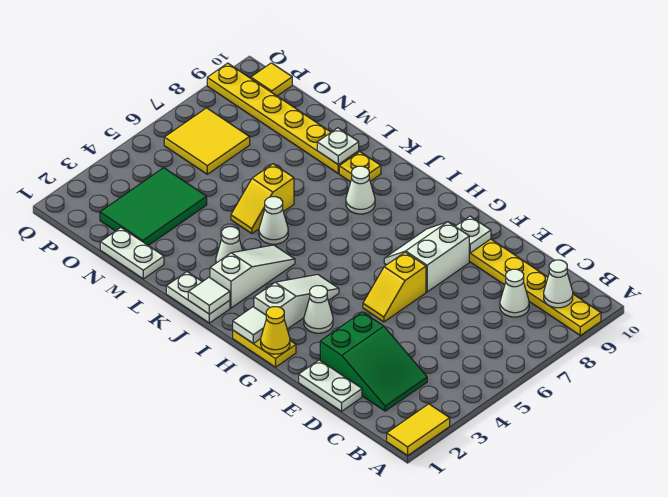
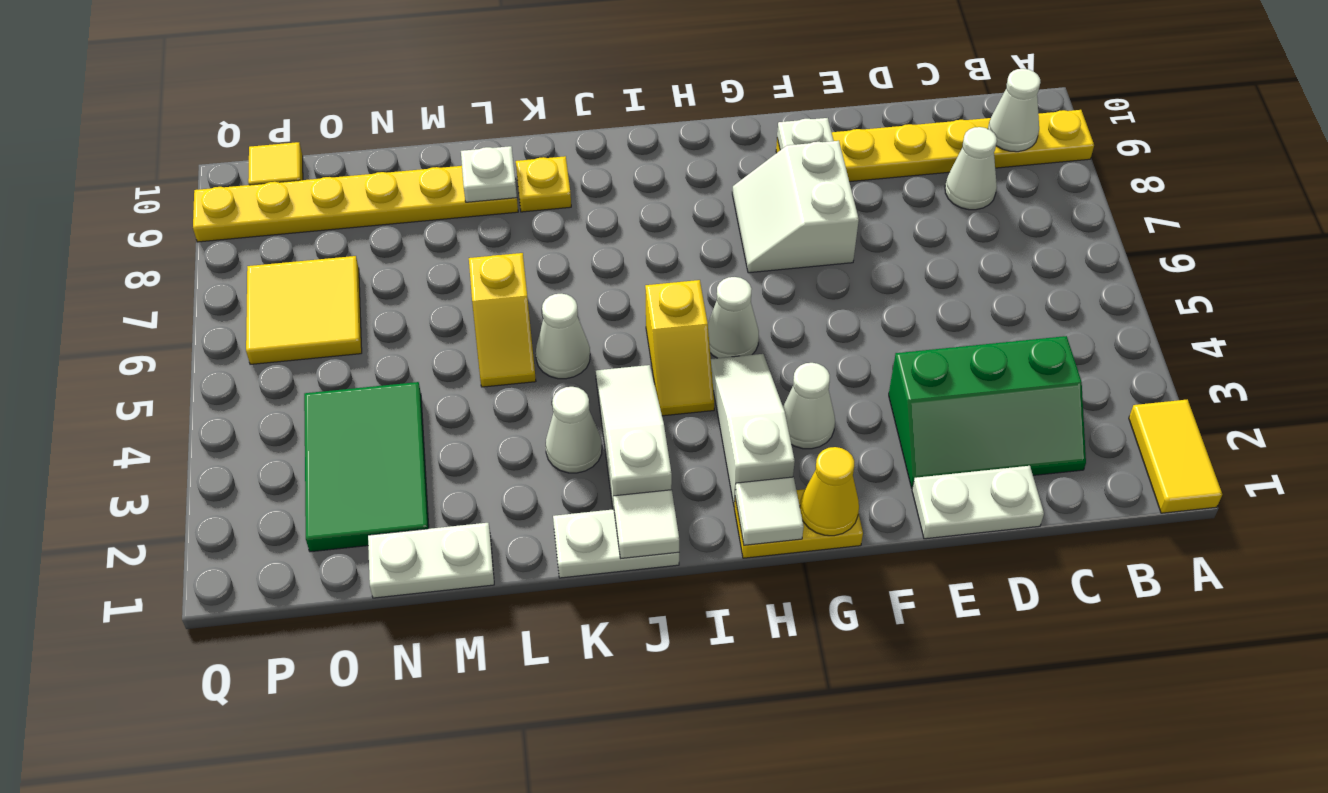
green slope C2:E3 level 1 top E -> green slope C2:E3 level 1 top 3
yellow slope F5:F6 level 1 top 6 -> yellow slope I4:I5 level 1 top 5
white cone J8 level 1 -> white cone H5 level 1

